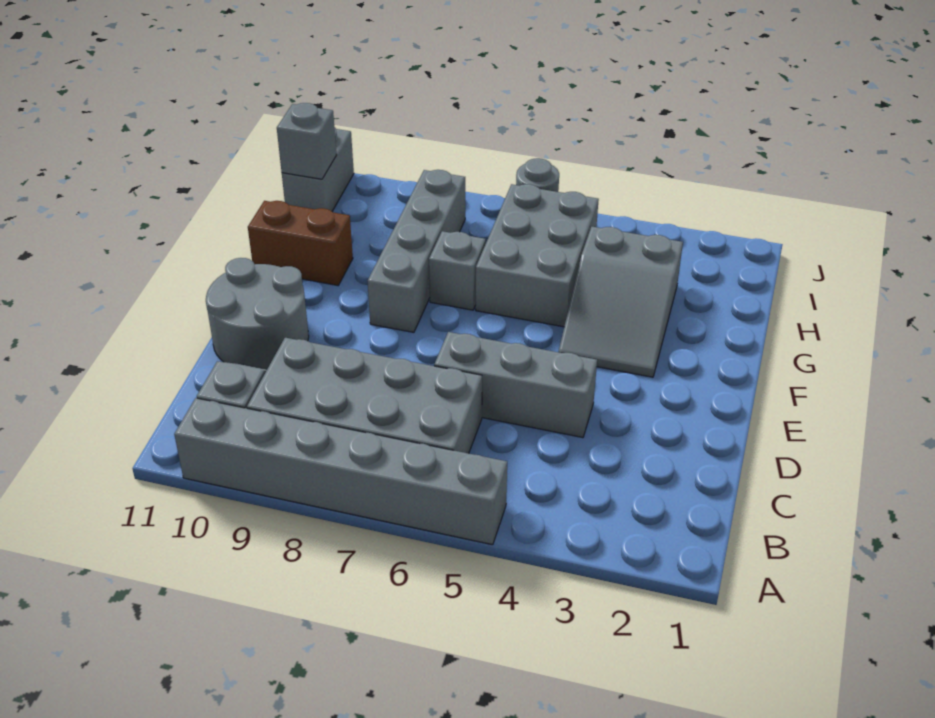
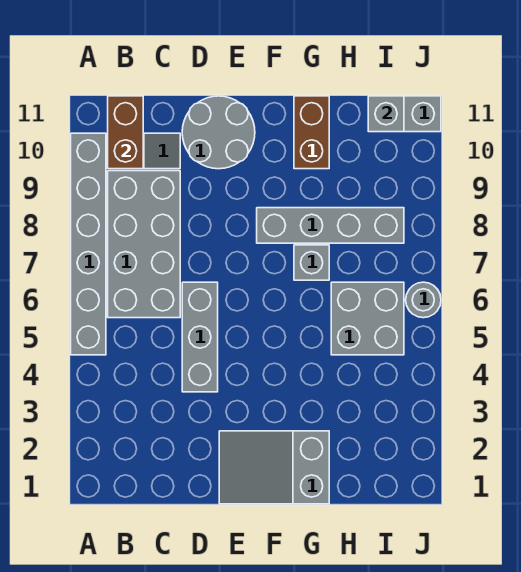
none -> brown brick B10:B11 level 2
grey slope F3:H4 level 1 top H -> grey slope E1:G2 level 1 top G
grey brick G5:I6 level 1 -> grey brick H5:I6 level 1

